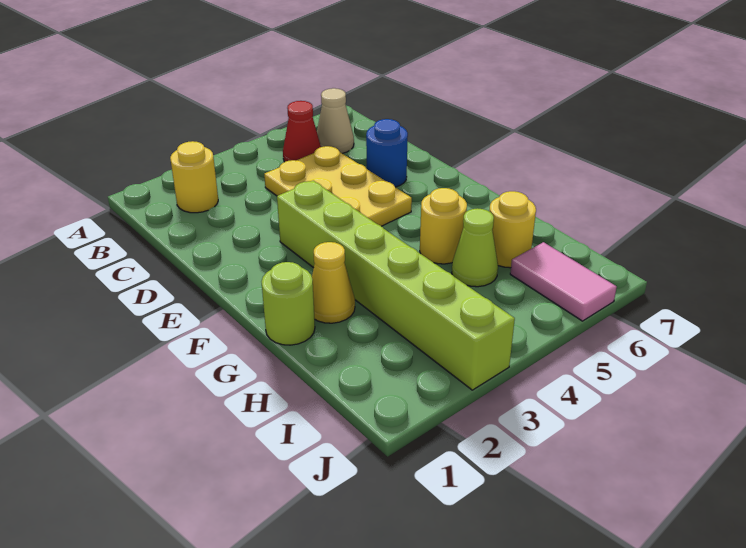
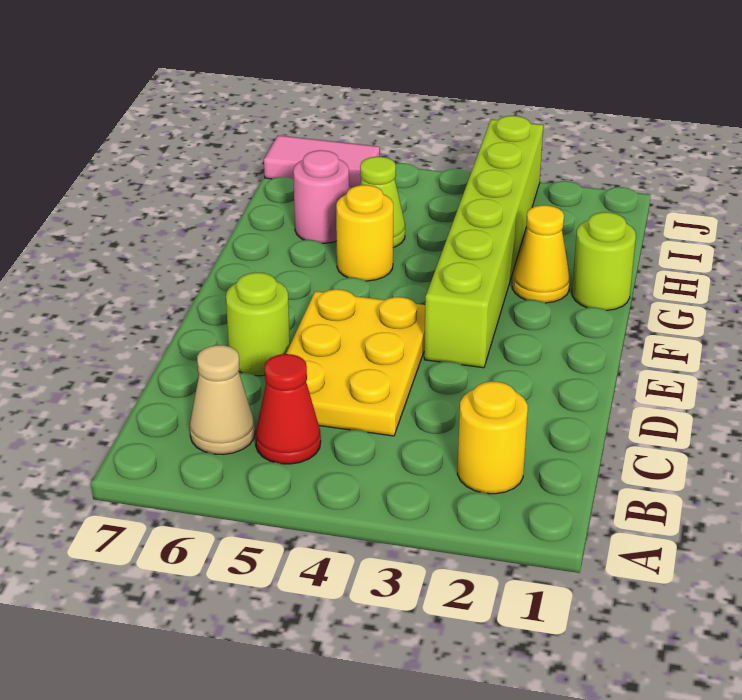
blue round brick D6 level 1 -> lime round brick D6 level 1
yellow round brick H6 level 1 -> pink round brick H6 level 1
pink tile I6:J6 level 1 -> pink tile J6:J7 level 1

